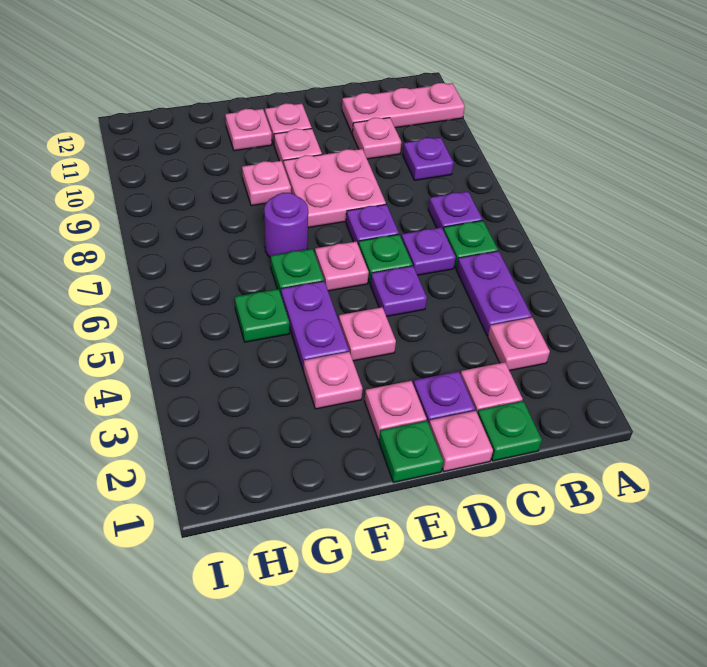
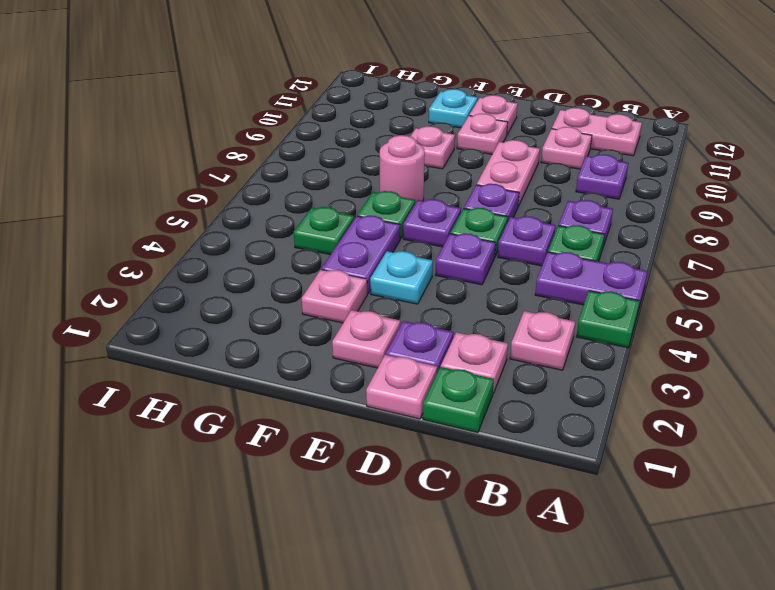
pink plate A11:C11 level 1 -> pink plate B11:C11 level 1
purple plate B4:B5 level 1 -> purple plate A5:B5 level 1
pink plate D8:E9 level 1 -> pink plate D8:D9 level 1
green plate E1 level 1 -> green plate A4 level 1
pink plate E4 level 1 -> cyan plate E4 level 1
pink plate E6 level 1 -> purple plate E6 level 1
purple round brick F7 level 1 -> pink round brick F7 level 1
pink plate F11 level 1 -> cyan plate F11 level 1

